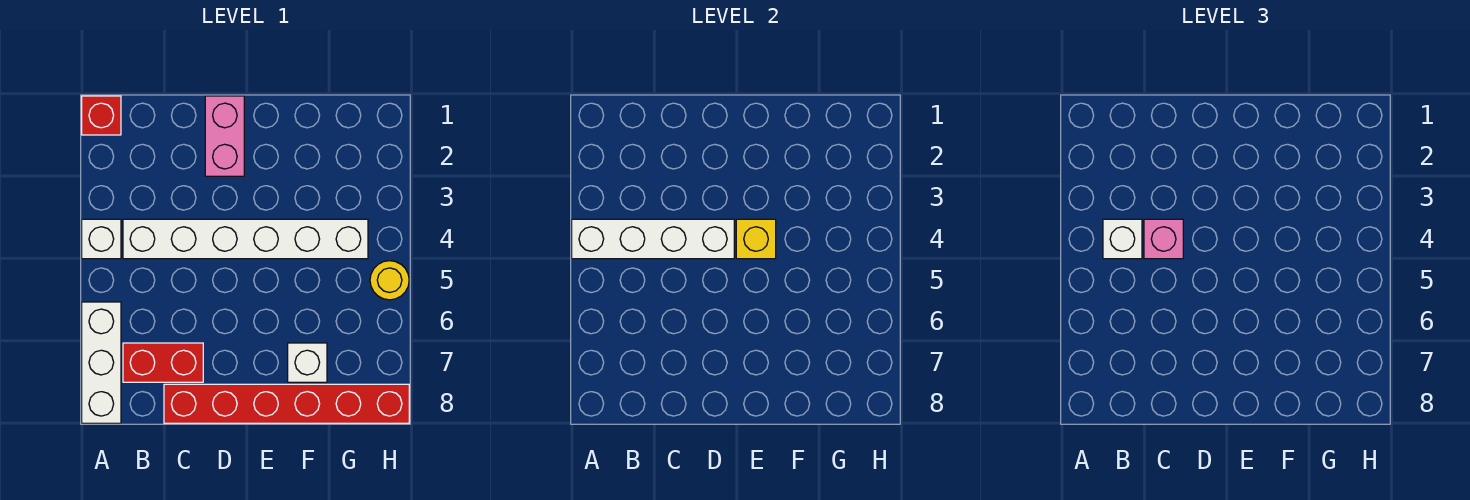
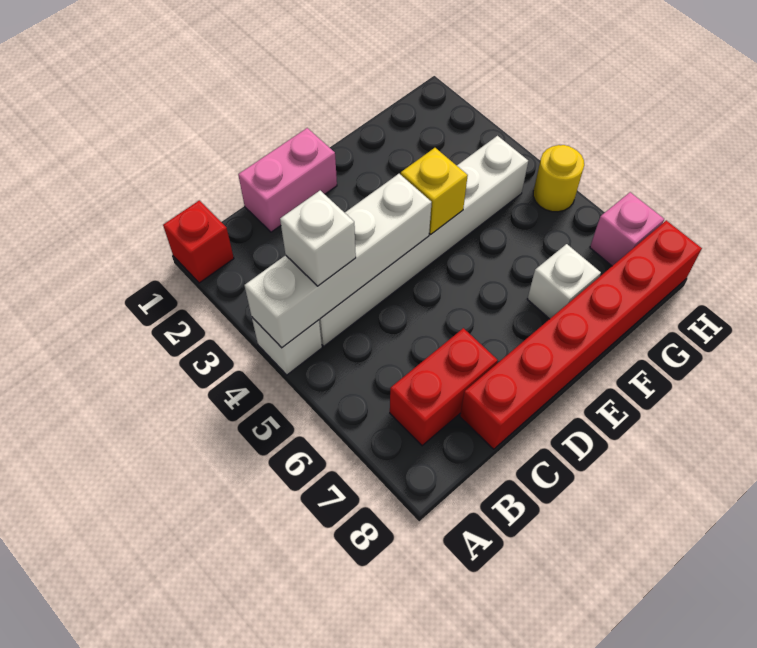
white brick A6:A8 level 1 -> none
pink brick C4 level 3 -> pink brick H7 level 1
pink brick D1:D2 level 1 -> pink brick C1:D1 level 1

